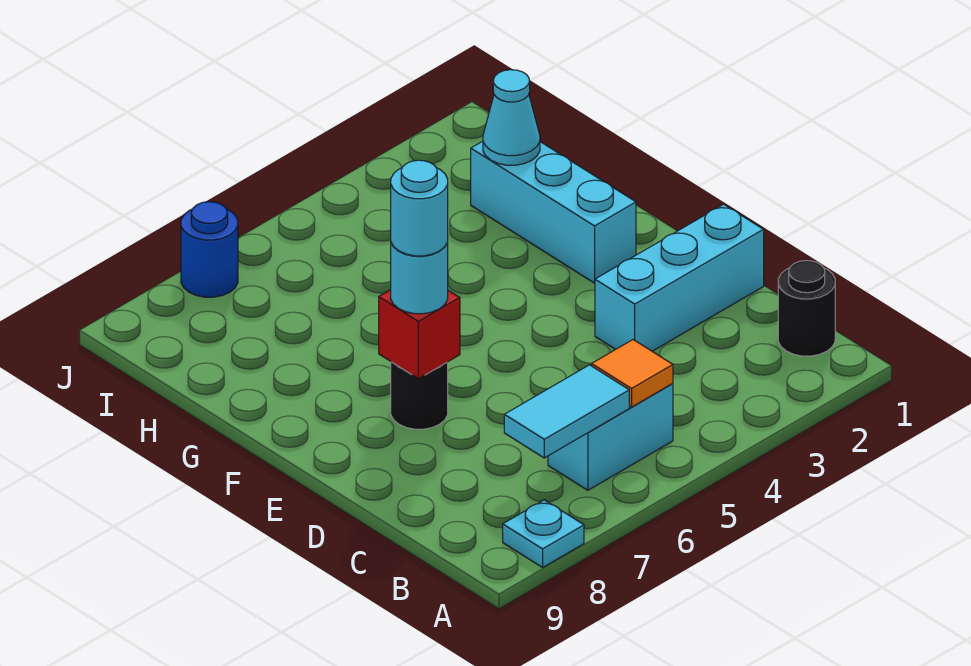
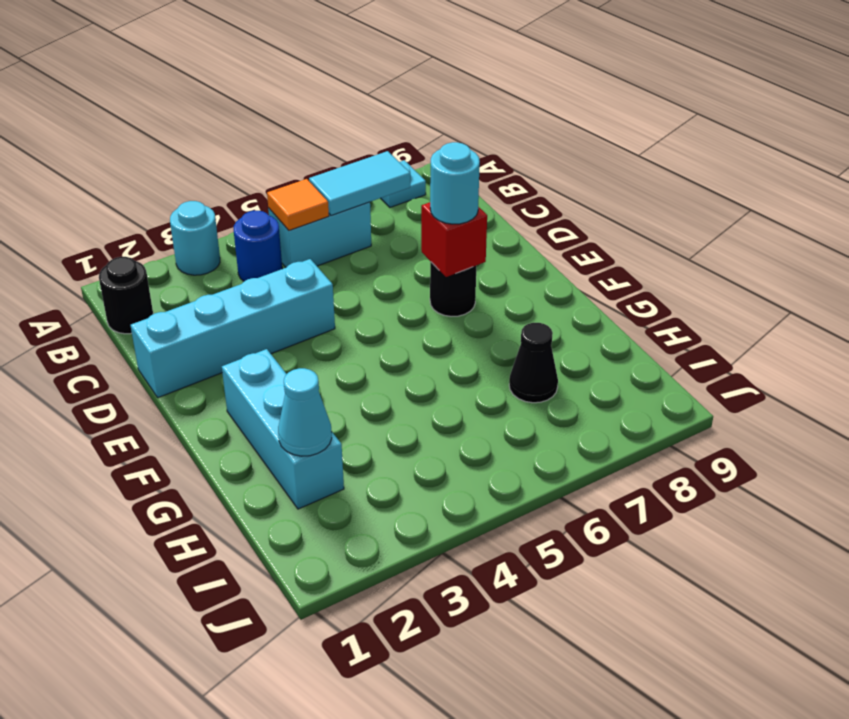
cyan brick D1:D3 level 1 -> cyan brick D1:D4 level 1
cyan round brick E7 level 4 -> cyan round brick A3 level 1
none -> black cone H7 level 1
blue round brick J7 level 1 -> blue round brick B4 level 1

